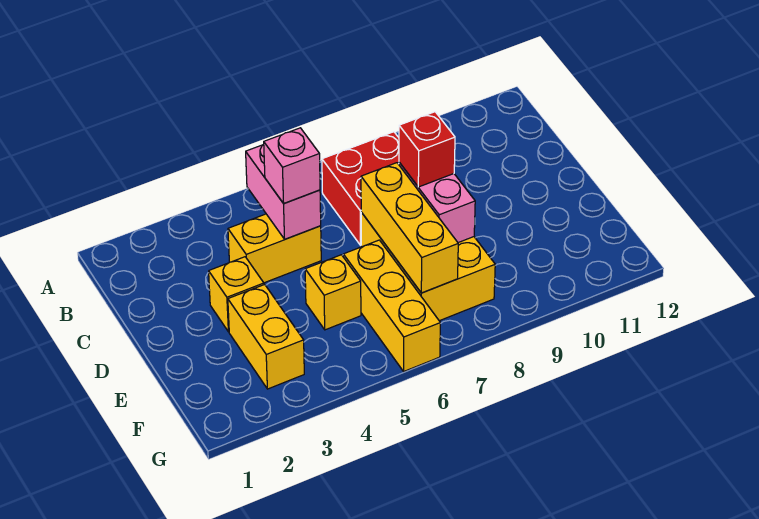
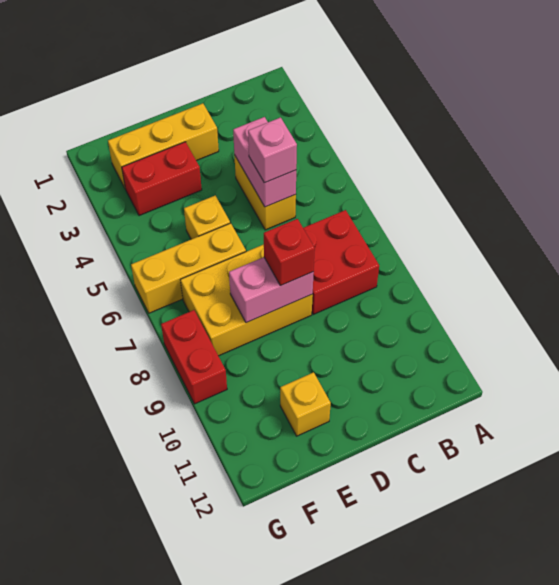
pink brick B5:C5 level 2 -> pink brick C4:C5 level 2
yellow brick D3 level 1 -> yellow brick E11 level 1
yellow brick D7:F7 level 2 -> yellow brick D2:F2 level 1
yellow brick E3:F3 level 1 -> red brick E3:F3 level 1
none -> red brick G8:G9 level 1

